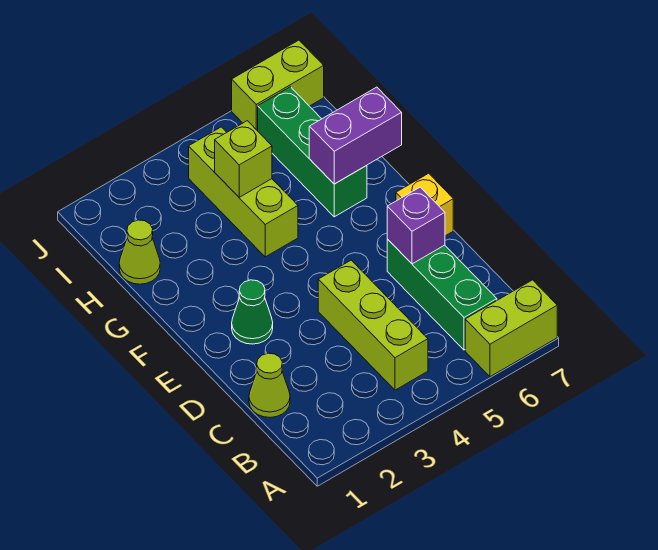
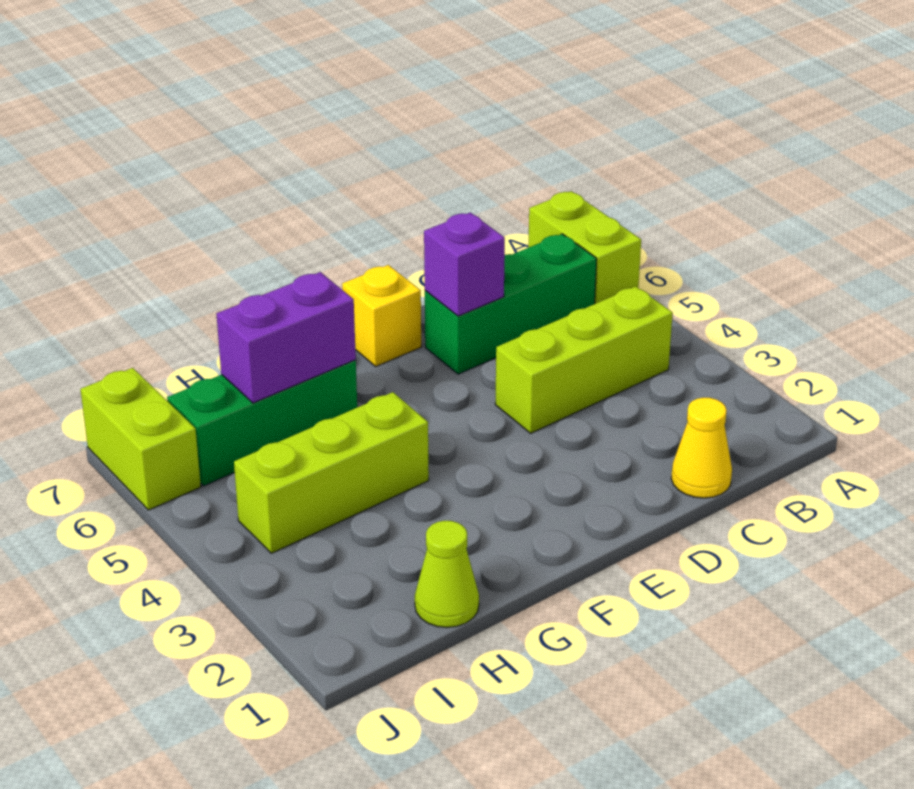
lime cone C1 level 1 -> yellow cone C1 level 1
green cone E2 level 1 -> none
purple brick G6:G7 level 2 -> purple brick G6:H6 level 2
lime brick H4 level 2 -> none

